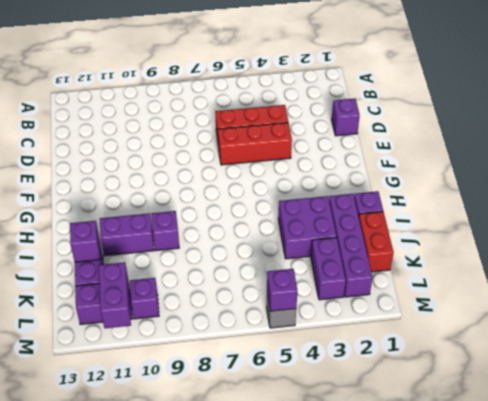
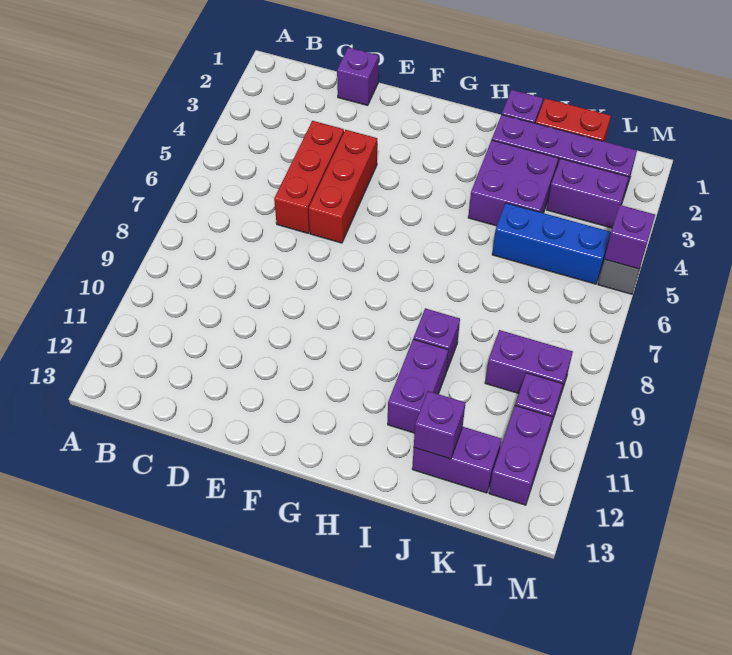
none -> blue brick J5:L5 level 1
purple brick L11:M11 level 2 -> purple brick K9:L9 level 1

